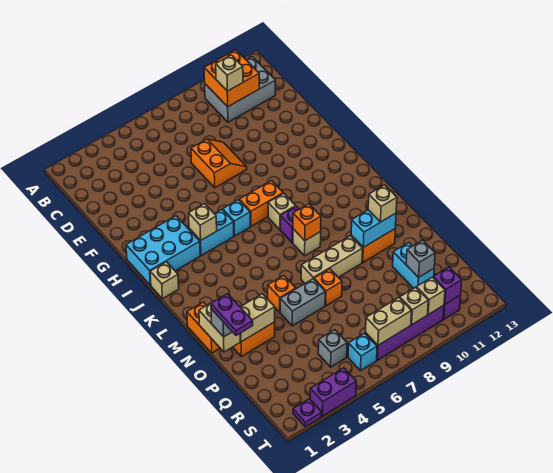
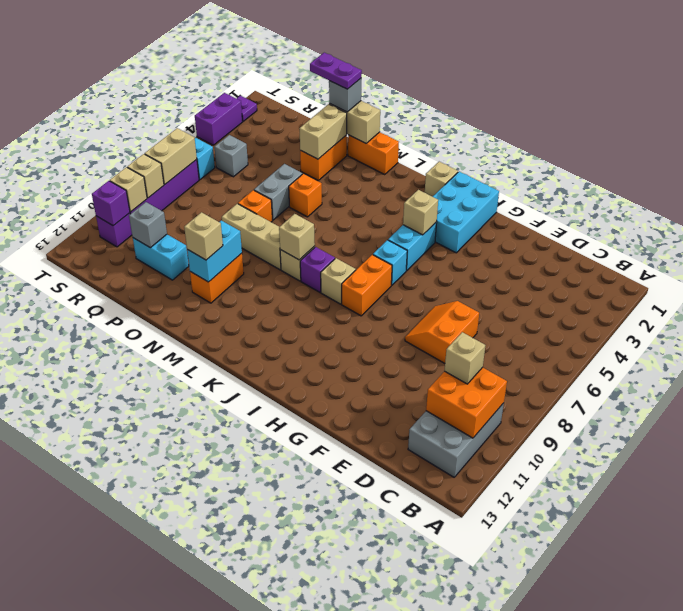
orange slope E7:F8 level 1 top 7 -> orange slope E7:F8 level 1 top E
orange brick L8 level 2 -> tan brick L8 level 2
tan brick N7:N9 level 1 -> tan brick M8:O8 level 1

